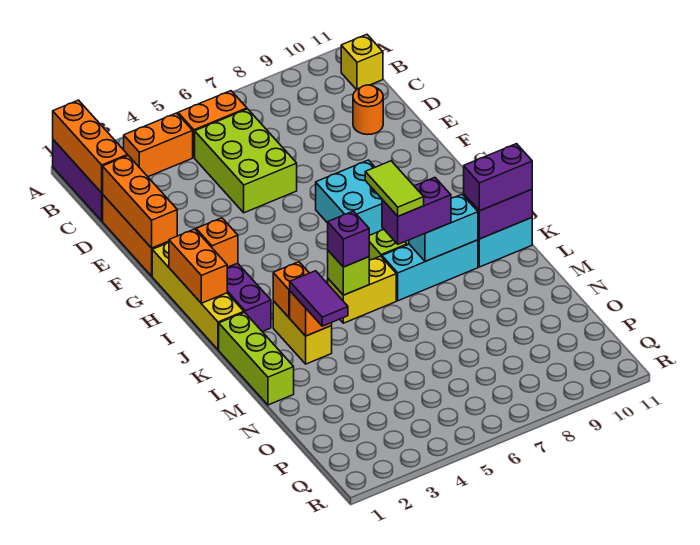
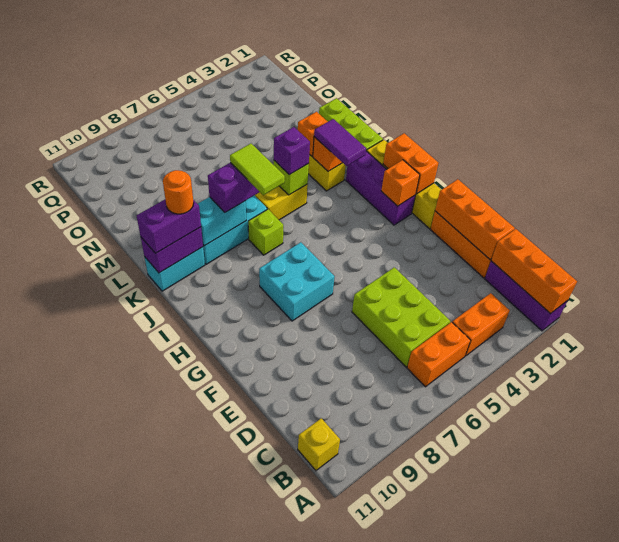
orange round brick D10 level 1 -> orange round brick K10 level 4
purple tile L3:M3 level 3 -> purple tile J3:K3 level 3

